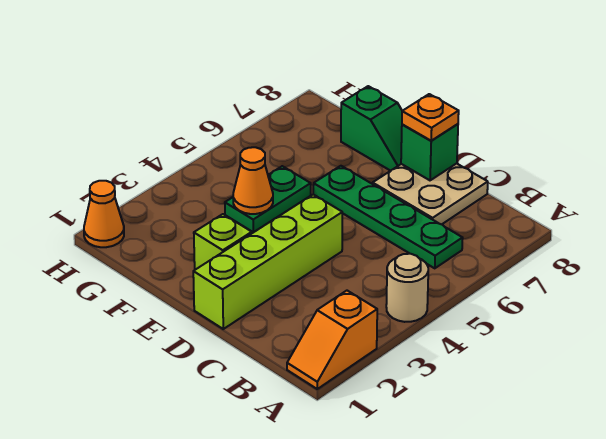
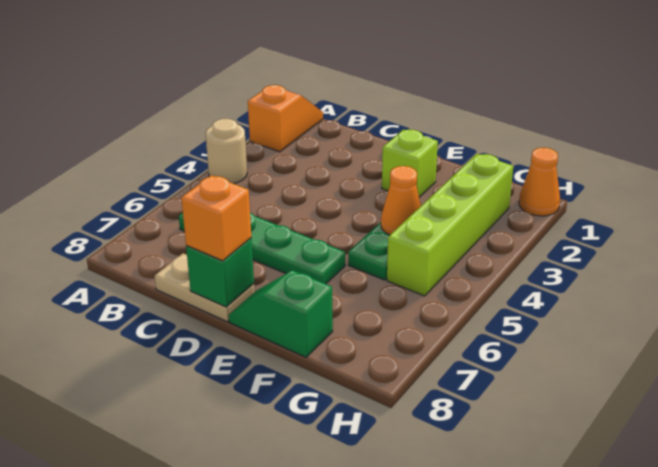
tan plate C7:D8 level 1 -> tan plate C8:D8 level 1
lime brick D1:D4 level 1 -> lime brick G2:G5 level 1
orange plate D8 level 3 -> orange brick D8 level 3

